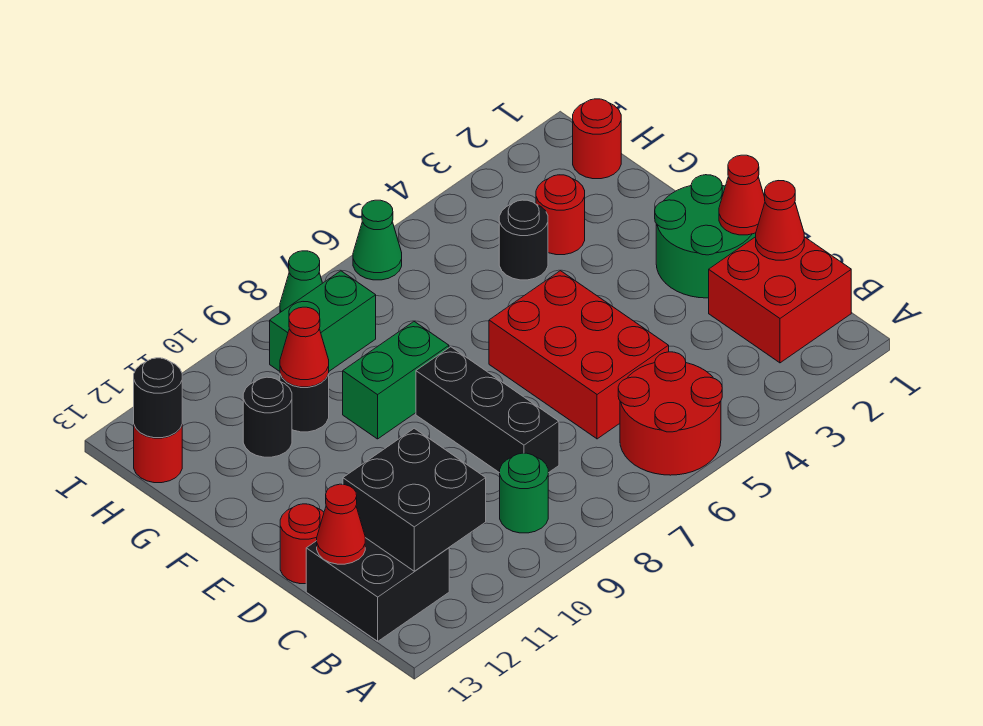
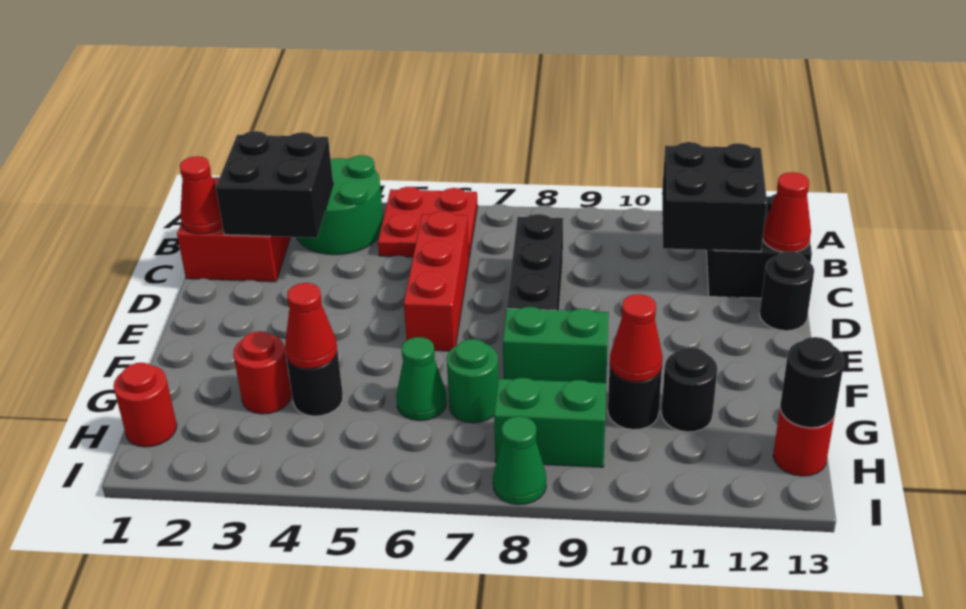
red round brick A5:B6 level 1 -> red plate A5:B6 level 1
none -> black brick B2:C3 level 2
green round brick B9 level 1 -> green round brick G7 level 1
red brick C5:E6 level 1 -> red brick C6:E6 level 1
green round brick D1:E2 level 1 -> green round brick A3:B4 level 1
red cone D1 level 2 -> red cone G4 level 2
red round brick D13 level 1 -> black round brick D13 level 1
green cone I6 level 1 -> green cone G6 level 1

